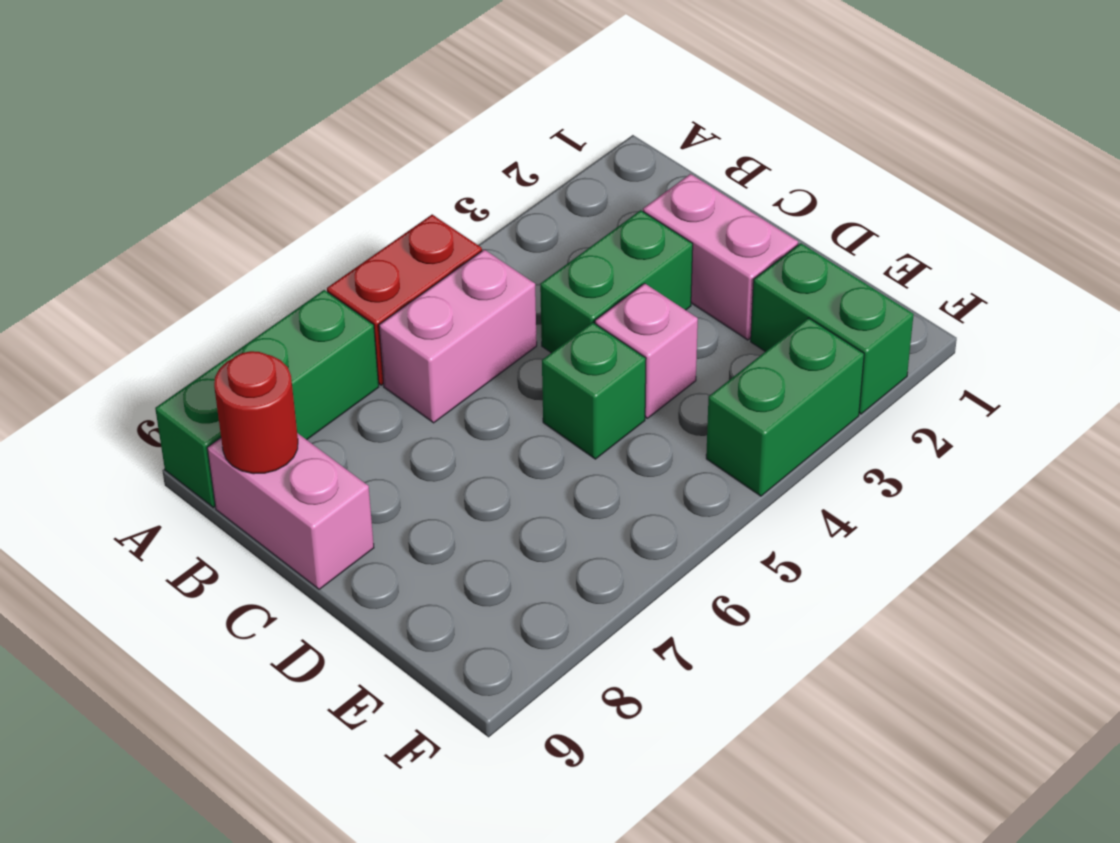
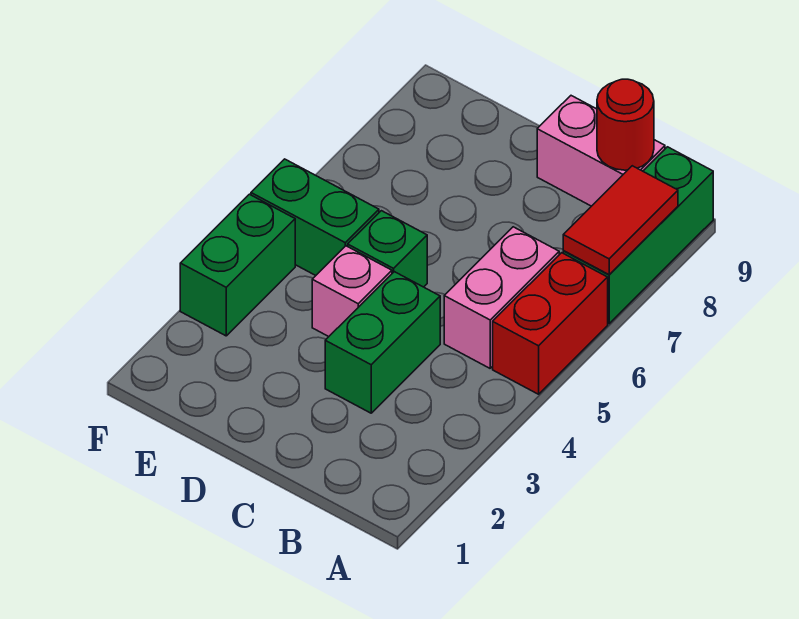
none -> red tile A7:A8 level 2
pink brick C2:D2 level 1 -> none
green brick E2:F2 level 1 -> green brick E5:F5 level 1

